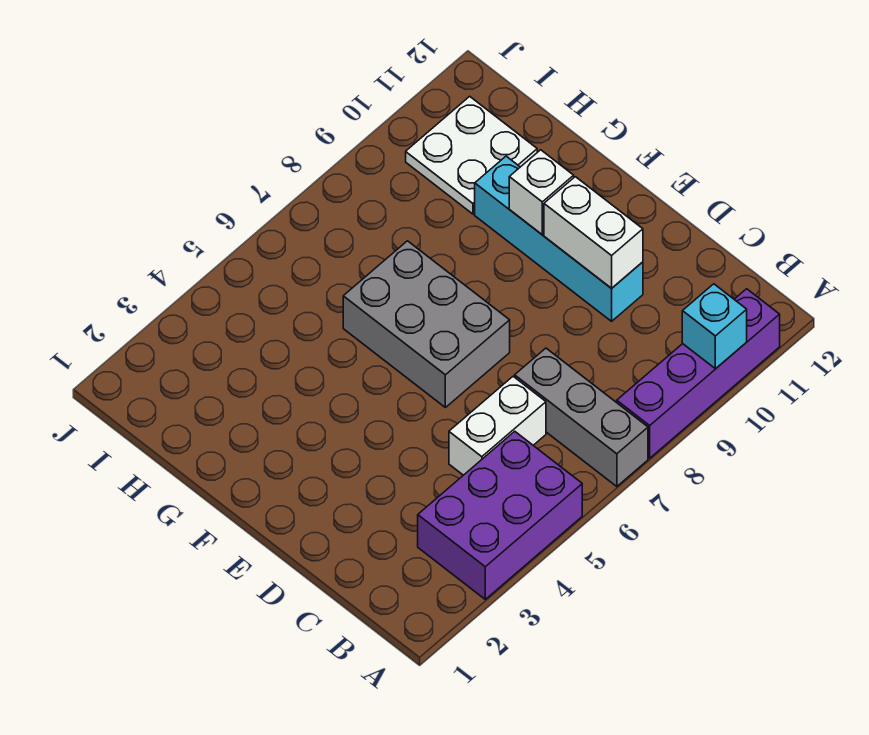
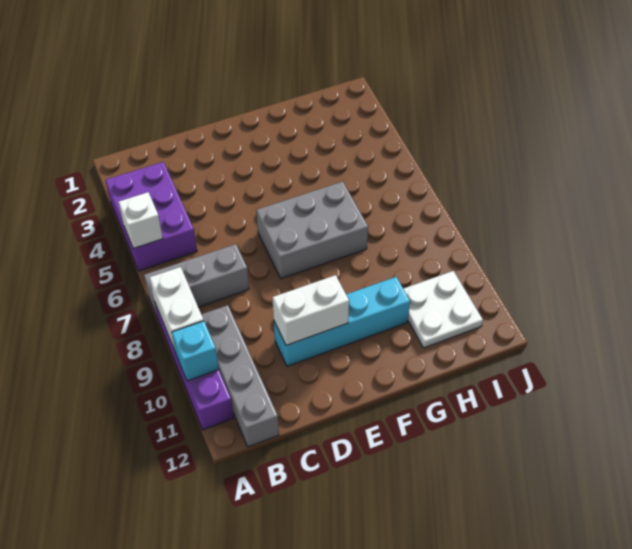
none -> grey brick B9:B12 level 1
white brick C5:C6 level 1 -> white brick A8:A9 level 2
white brick F10 level 2 -> white brick A5 level 2

